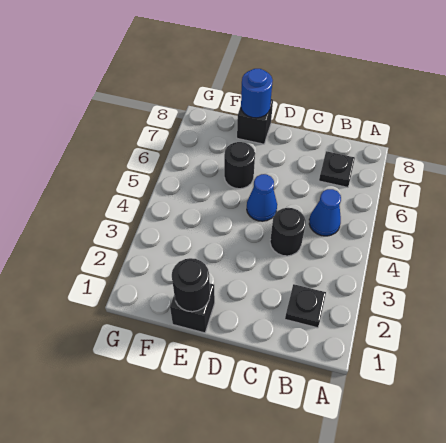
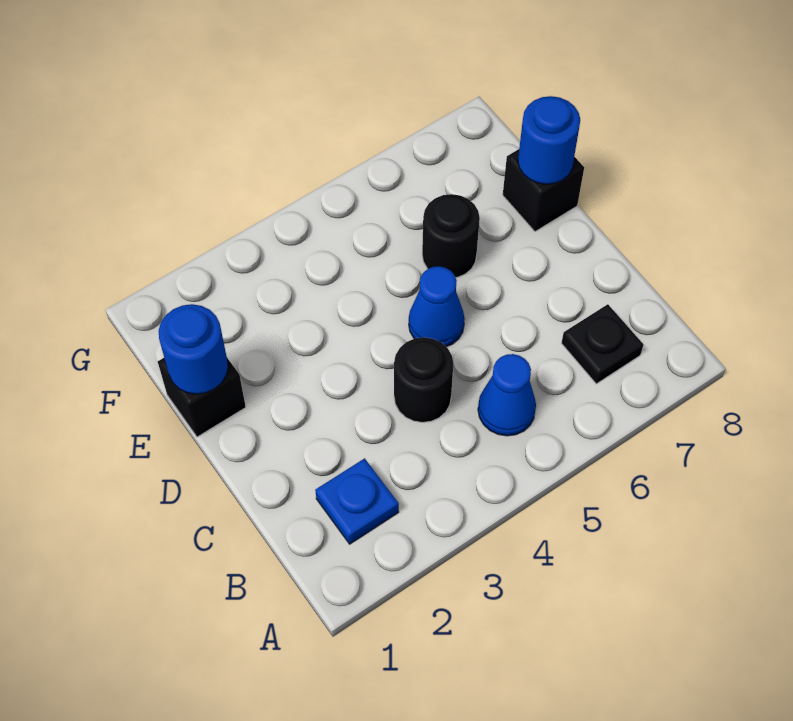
black plate B2 level 1 -> blue plate B2 level 1
black round brick E1 level 2 -> blue round brick E1 level 2

